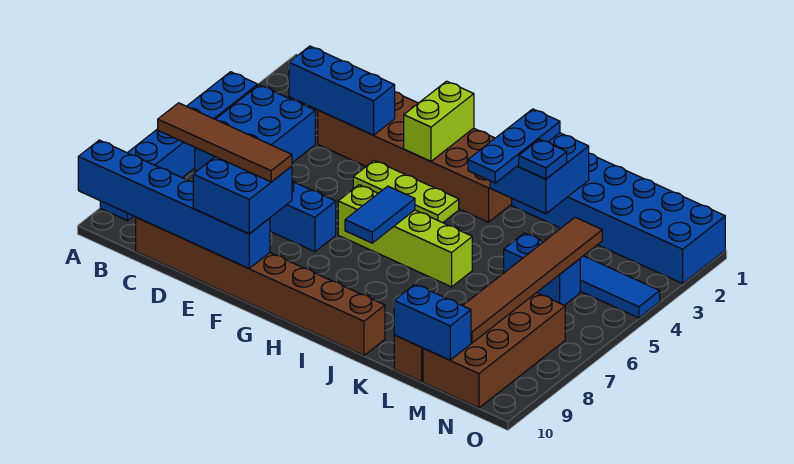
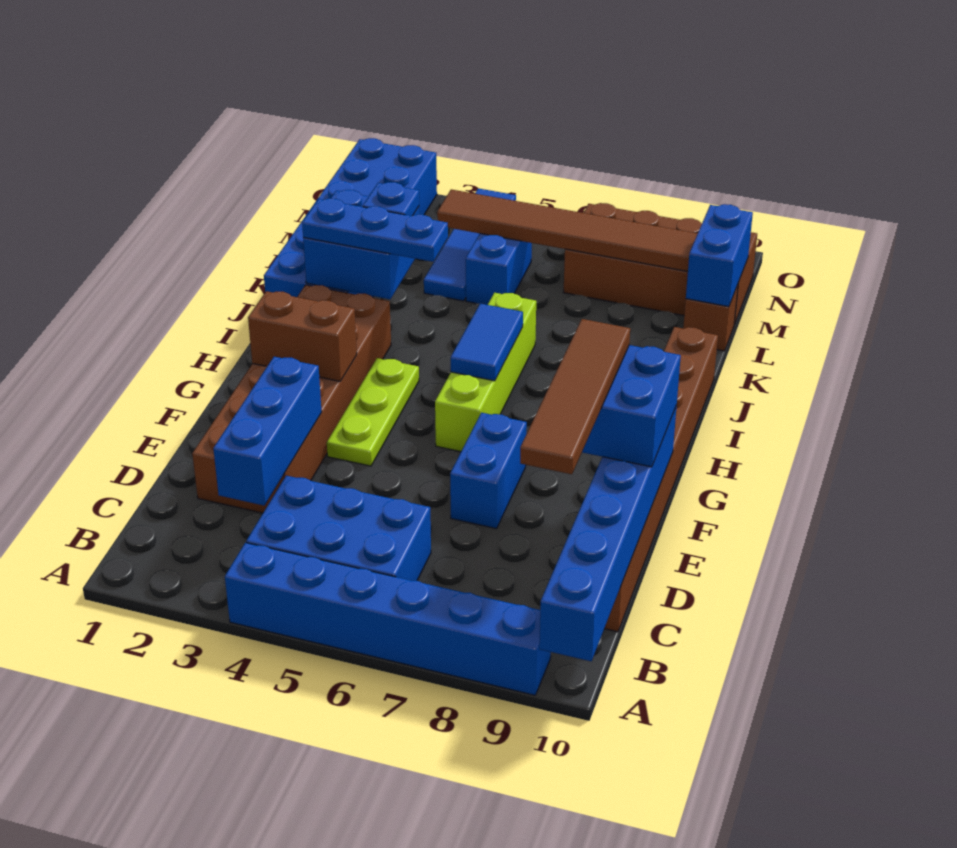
lime brick G2:G3 level 2 -> brown brick G2:G3 level 2
blue tile H6:H7 level 2 -> blue tile H6:I6 level 2

